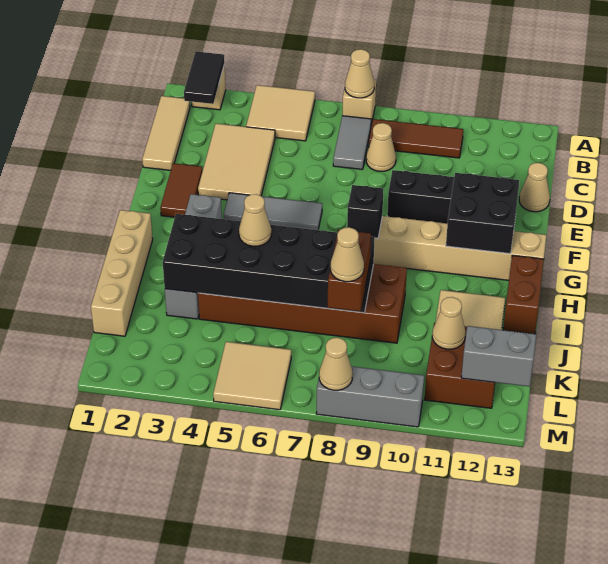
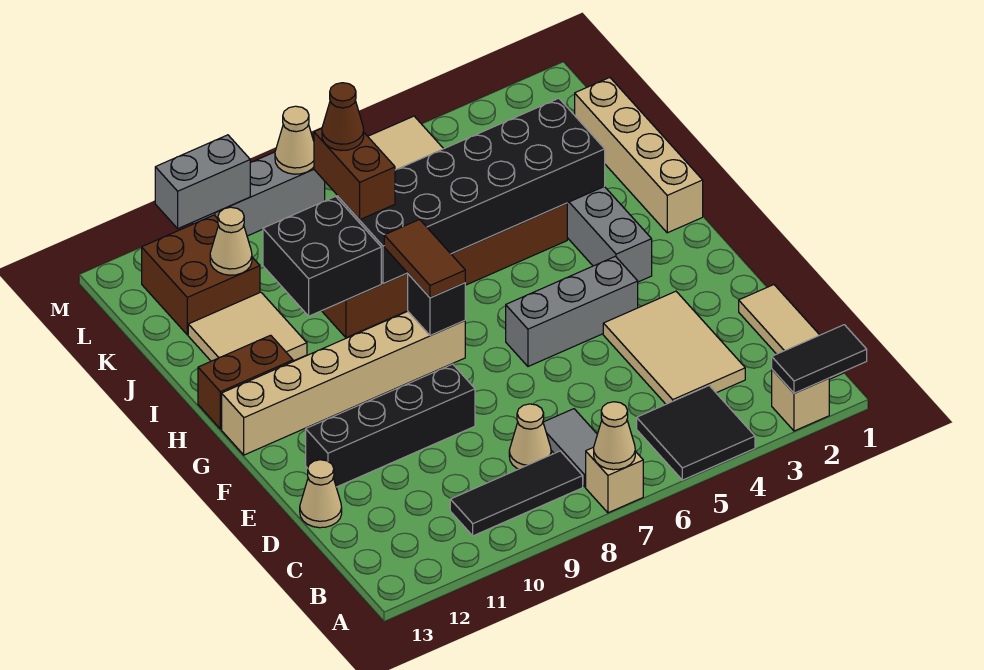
black tile A2:B2 level 2 -> black tile A1:A2 level 2
tan tile A4:B5 level 1 -> black tile A4:B5 level 1
brown tile B8:B10 level 1 -> black tile B8:B10 level 1
brown tile E2:F2 level 1 -> brown tile G8:H8 level 3
grey tile F4:F6 level 1 -> grey brick F4:F6 level 1
black brick F11:G12 level 2 -> black brick I9:J10 level 2
brown brick H13:I13 level 1 -> brown brick H12:H13 level 1
tan cone I5 level 3 -> none
tan cone K8 level 4 -> brown cone K8 level 4
grey brick L12:L13 level 2 -> grey brick M10:M11 level 2

